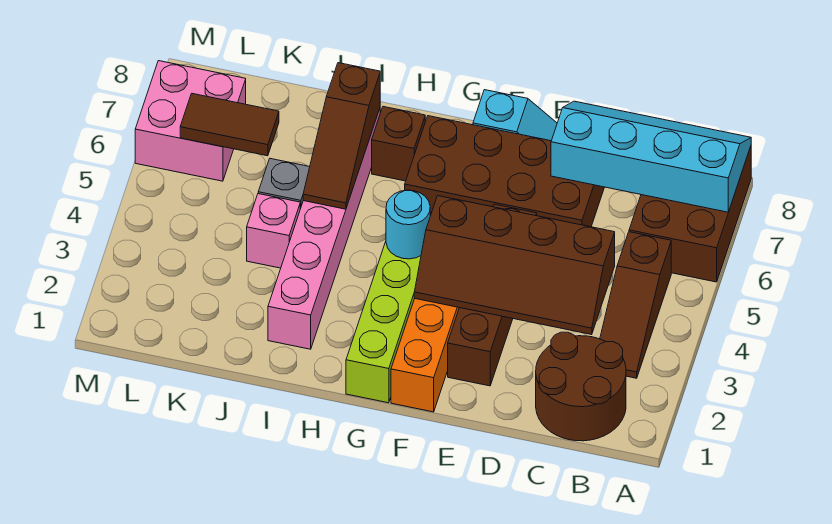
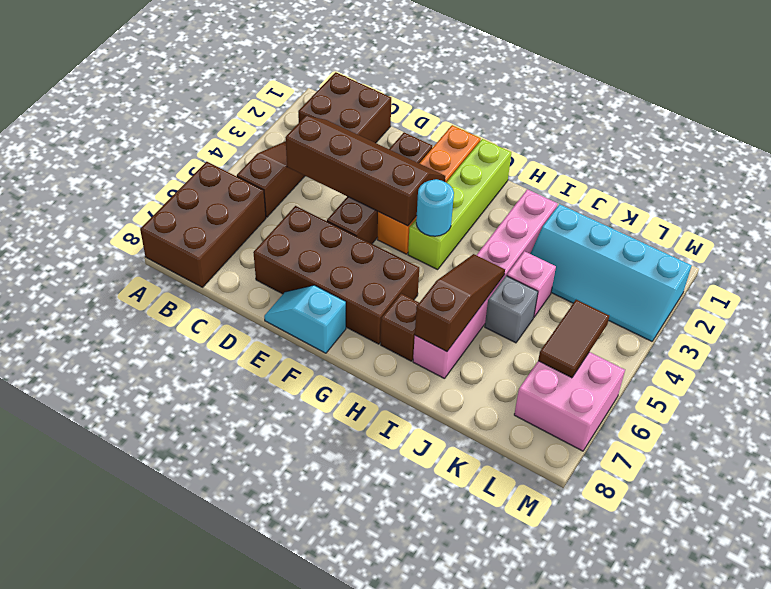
cyan slope A7:D8 level 2 top 7 -> cyan slope J2:M3 level 1 top 2
brown round brick B1:C2 level 1 -> brown brick B1:C2 level 1
brown tile K6:L6 level 2 -> brown tile L5:L6 level 2

